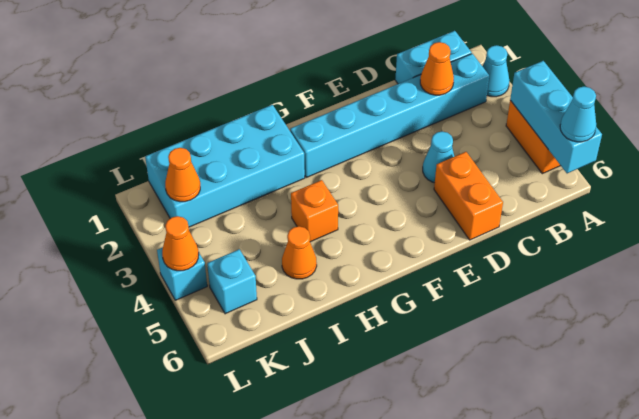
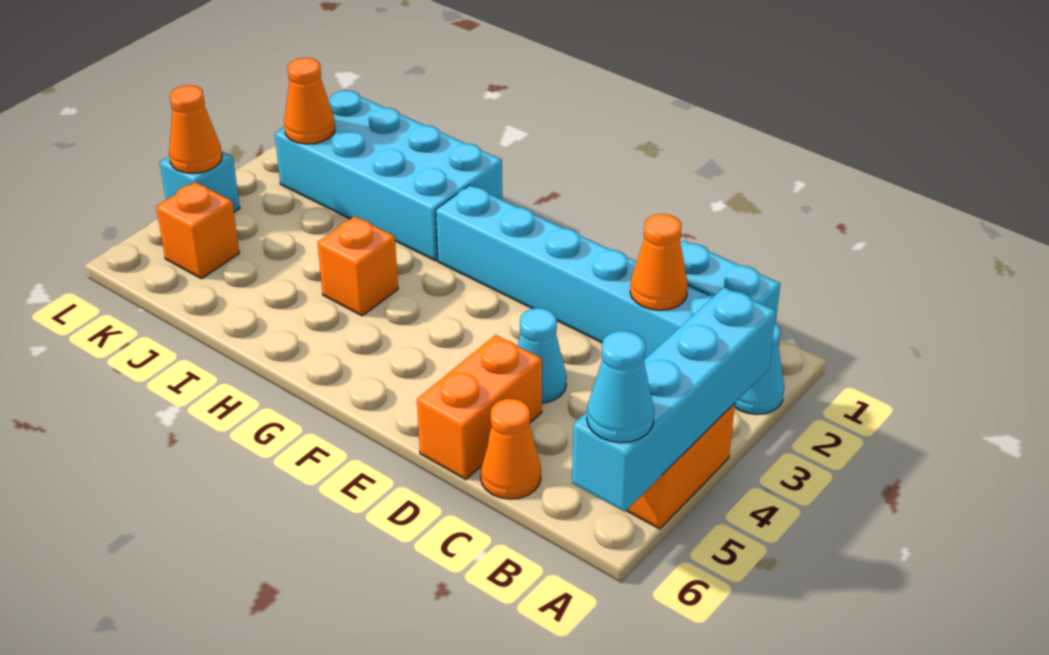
cyan brick A4:A6 level 2 -> cyan brick A3:A6 level 2
orange cone I5 level 1 -> orange cone C6 level 1
cyan brick K5 level 1 -> orange brick K5 level 1

